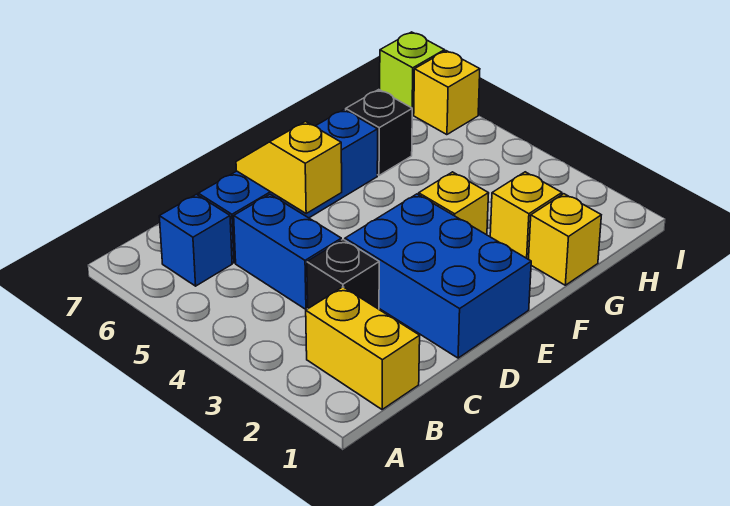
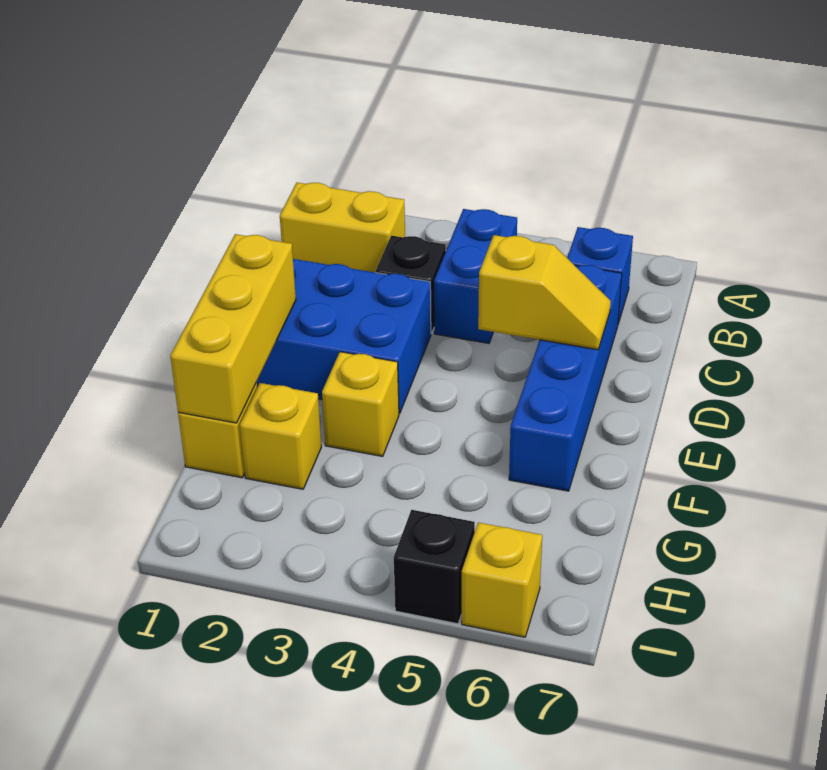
blue brick C4:C5 level 1 -> blue brick B4:C4 level 1
none -> yellow brick E1:G1 level 2
black brick G6 level 1 -> black brick I5 level 1
lime brick I7 level 1 -> none

